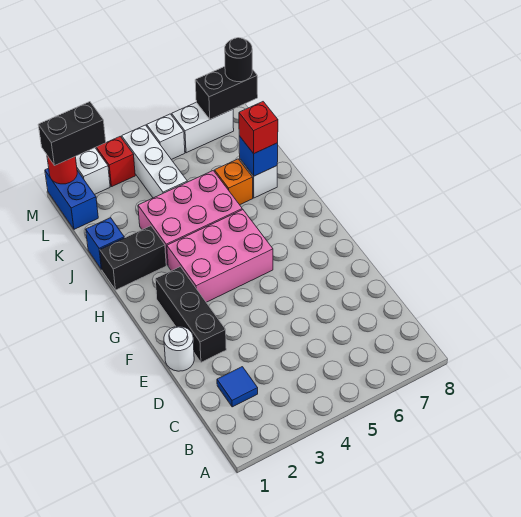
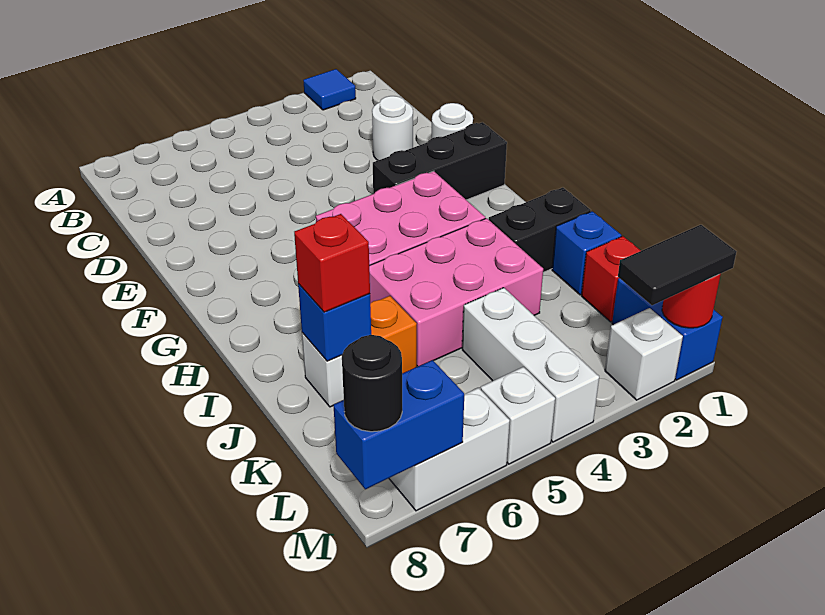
blue tile C2 level 1 -> blue tile A2 level 1
none -> white round brick D2 level 1
black brick E2:G2 level 1 -> black brick F1:F3 level 1
black brick M1:M2 level 3 -> black tile M1:M2 level 3
red brick M3 level 1 -> red brick K1 level 1
black brick M7:M8 level 2 -> blue brick M7:M8 level 2

